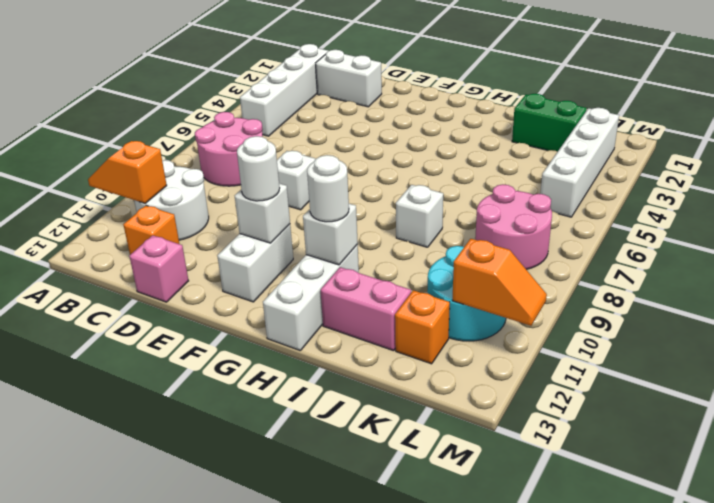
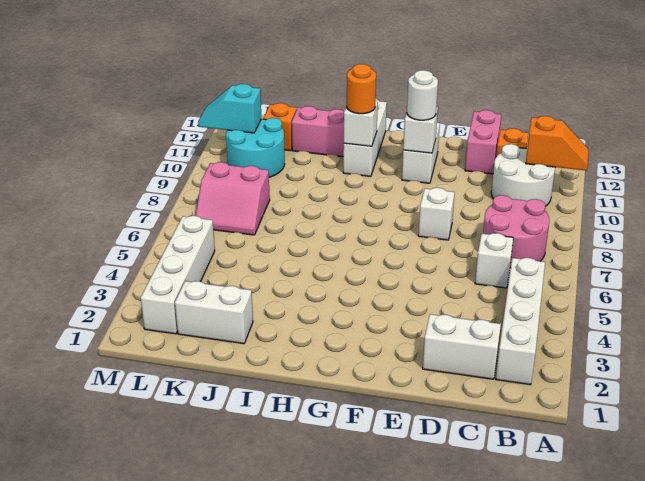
pink brick D13 level 1 -> pink brick D12:D13 level 1
white round brick H11 level 3 -> orange round brick H11 level 3
white brick I8 level 1 -> white brick C6 level 1
green brick J2:K2 level 1 -> white brick J2:K2 level 1
pink round brick K7:L8 level 1 -> pink slope K7:L8 level 1 top 8
orange slope L11:M11 level 2 top L -> cyan slope L11:M11 level 2 top L

